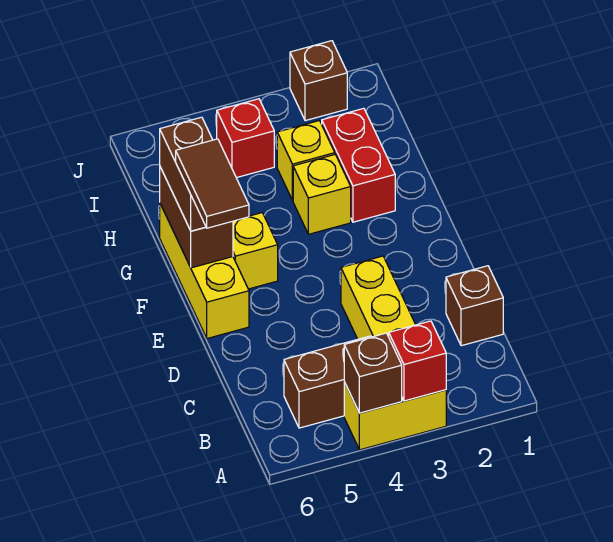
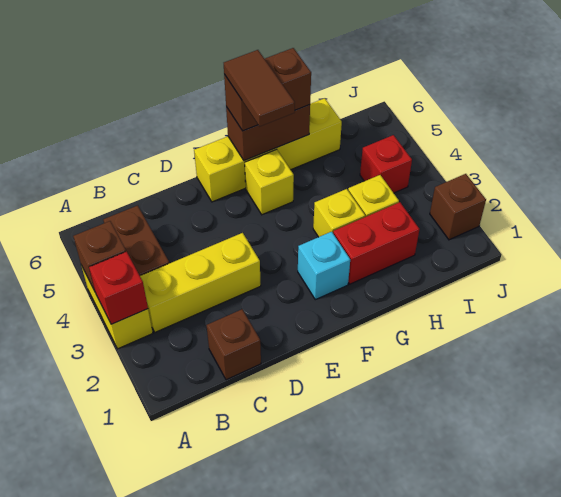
yellow brick E6:G6 level 1 -> yellow brick E6:H6 level 1
brown tile E6:F6 level 4 -> brown tile F5:F6 level 4
none -> cyan brick F2 level 1

